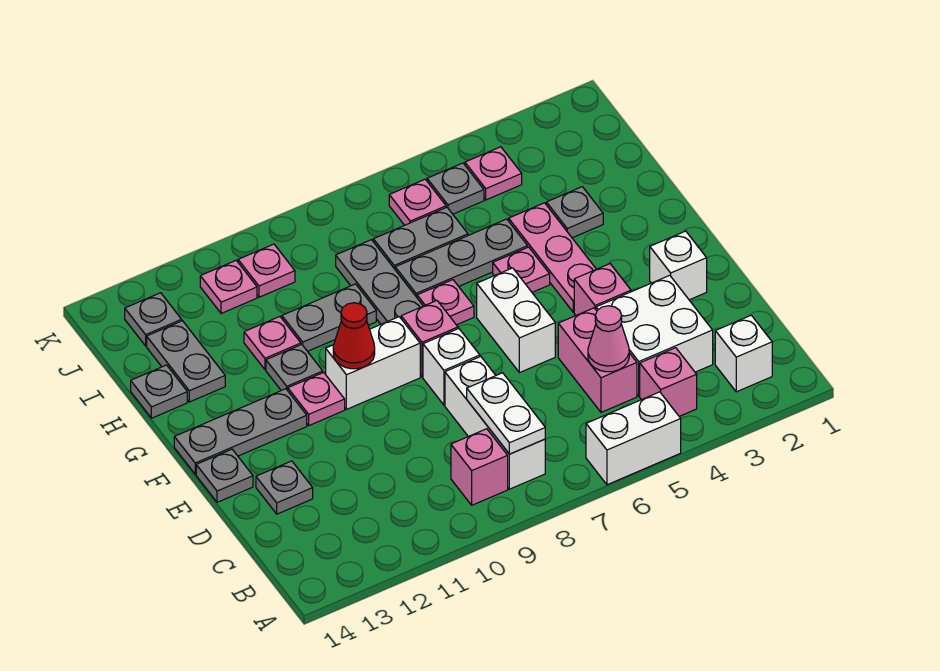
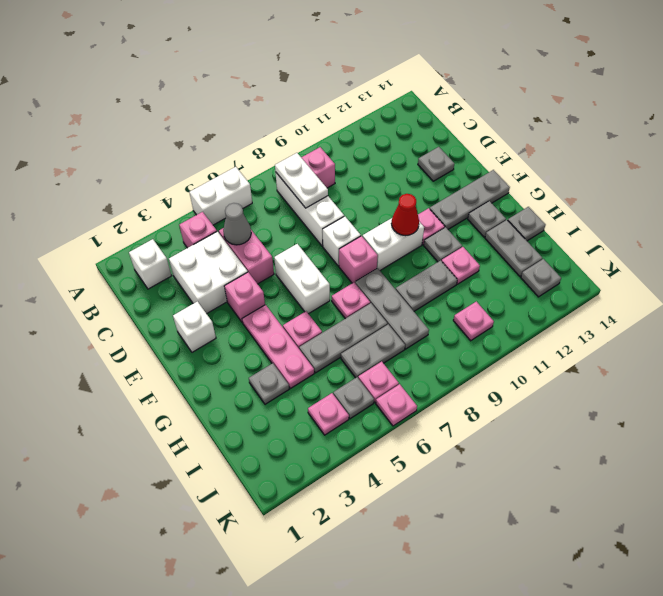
pink cone C5 level 2 -> grey cone C5 level 2
grey plate E14 level 1 -> grey plate G13 level 1
pink plate J11 level 1 -> pink plate K6 level 1

